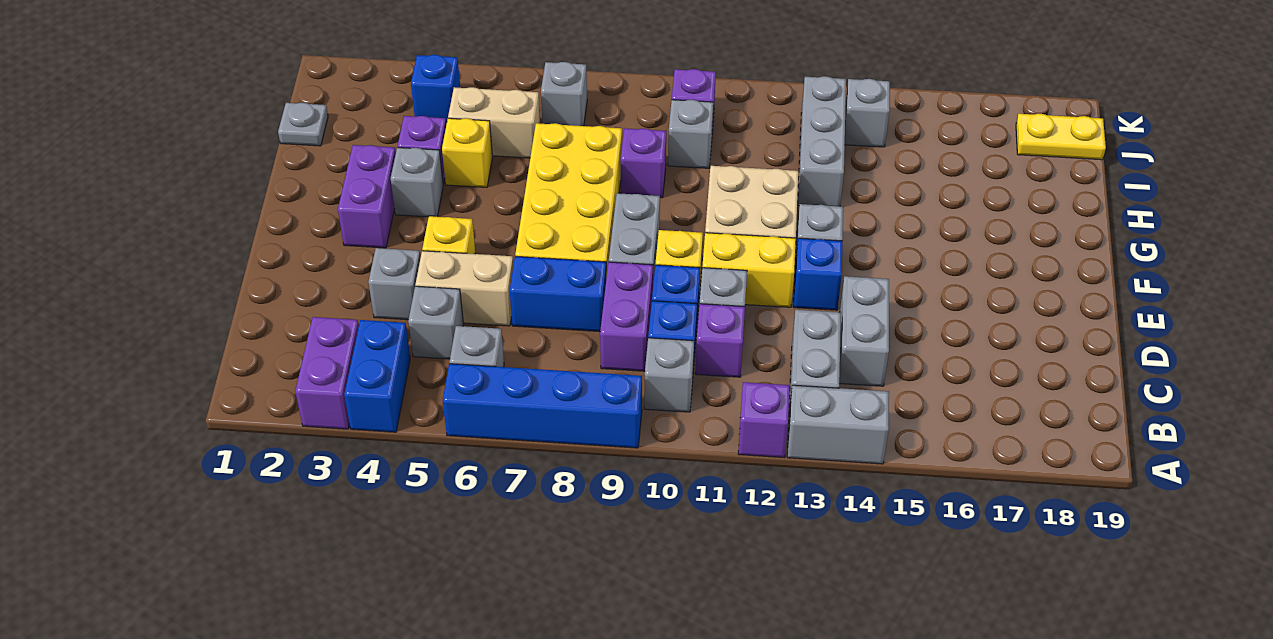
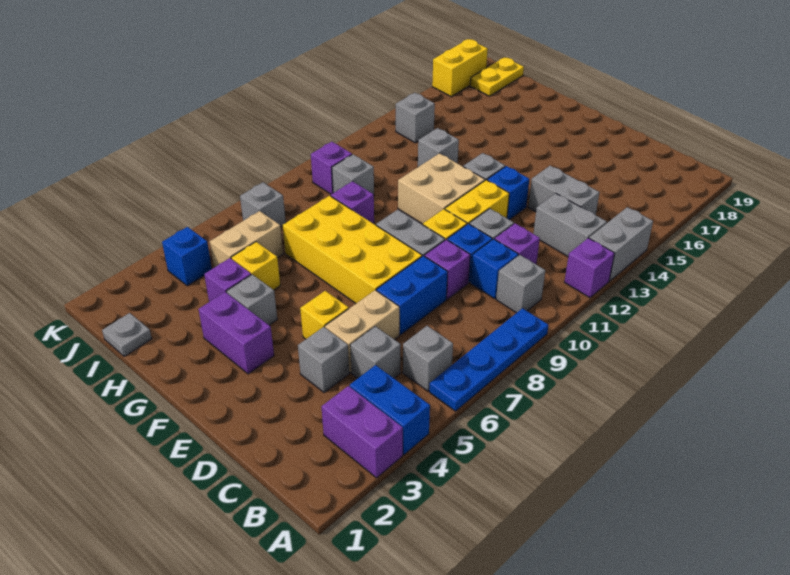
blue brick A6:A9 level 1 -> blue plate A6:A9 level 1
purple brick C9:D9 level 1 -> purple brick D9 level 1
grey brick H13:J13 level 1 -> grey brick H13 level 1
none -> yellow brick K17:K18 level 1

